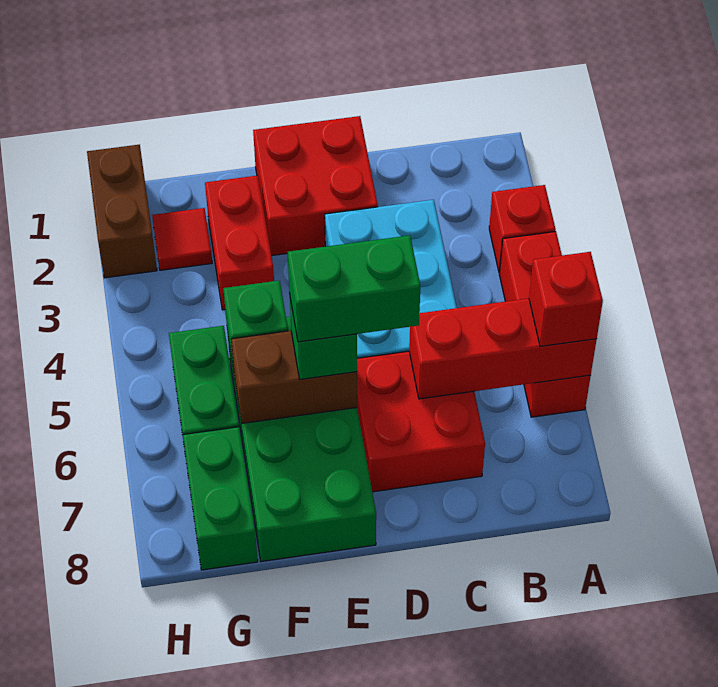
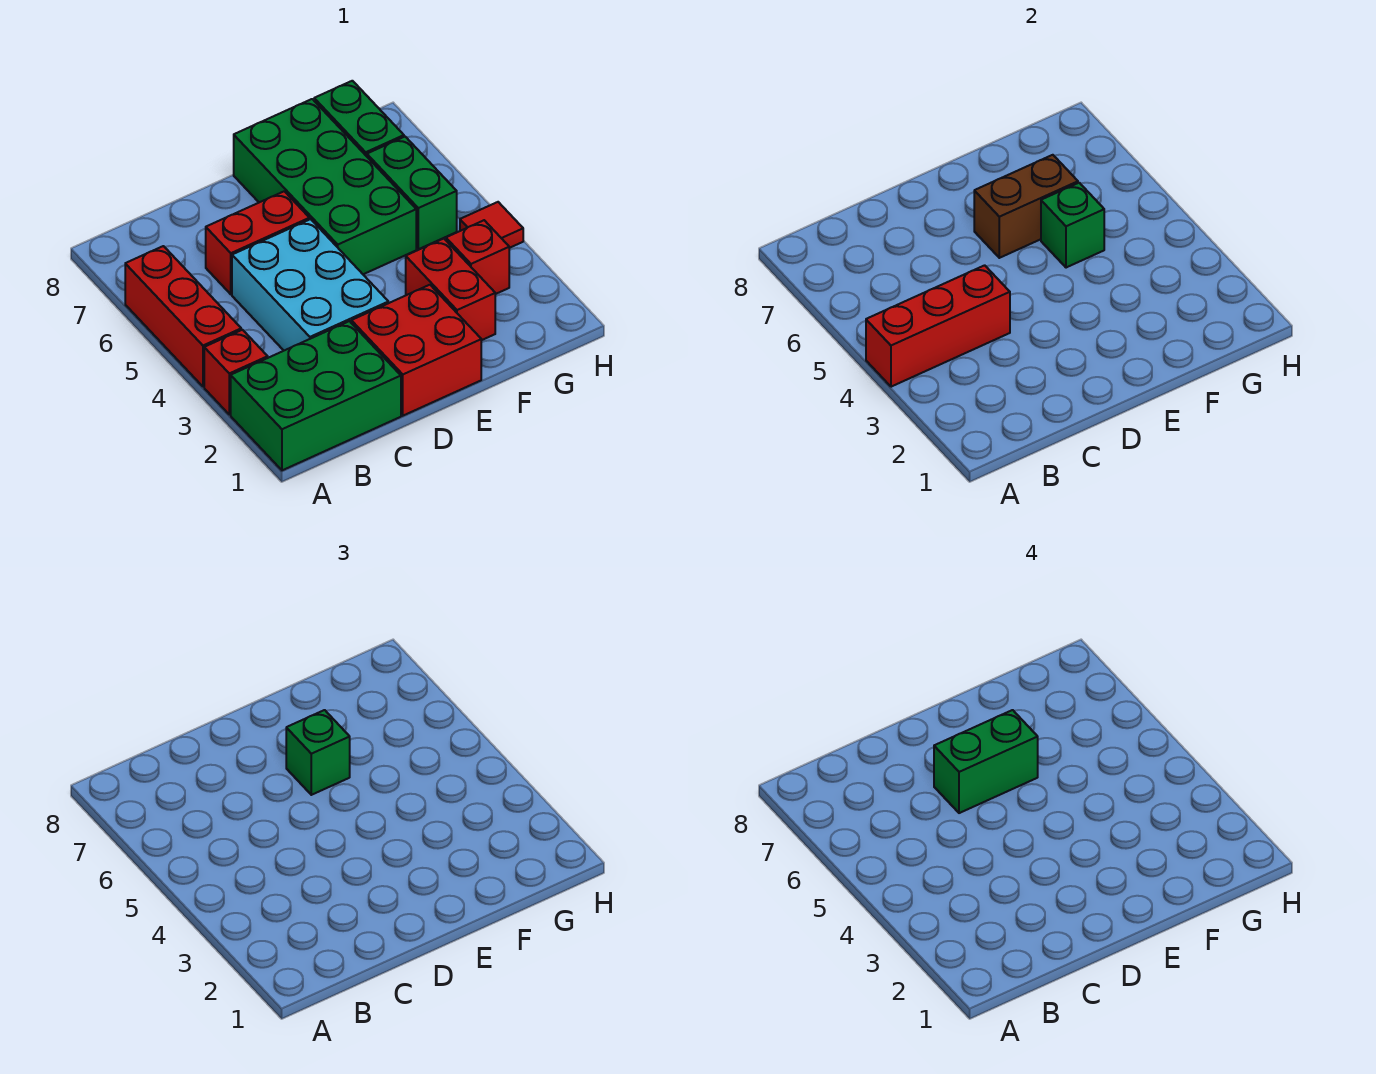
none -> green brick A1:C2 level 1
red brick A6:C6 level 2 -> red brick A4:C4 level 2
red brick A6 level 3 -> red brick G3 level 1
red brick C6:D7 level 1 -> red brick C6:D6 level 1
red tile G2 level 1 -> red tile H4 level 1
brown brick H1:H2 level 1 -> none

